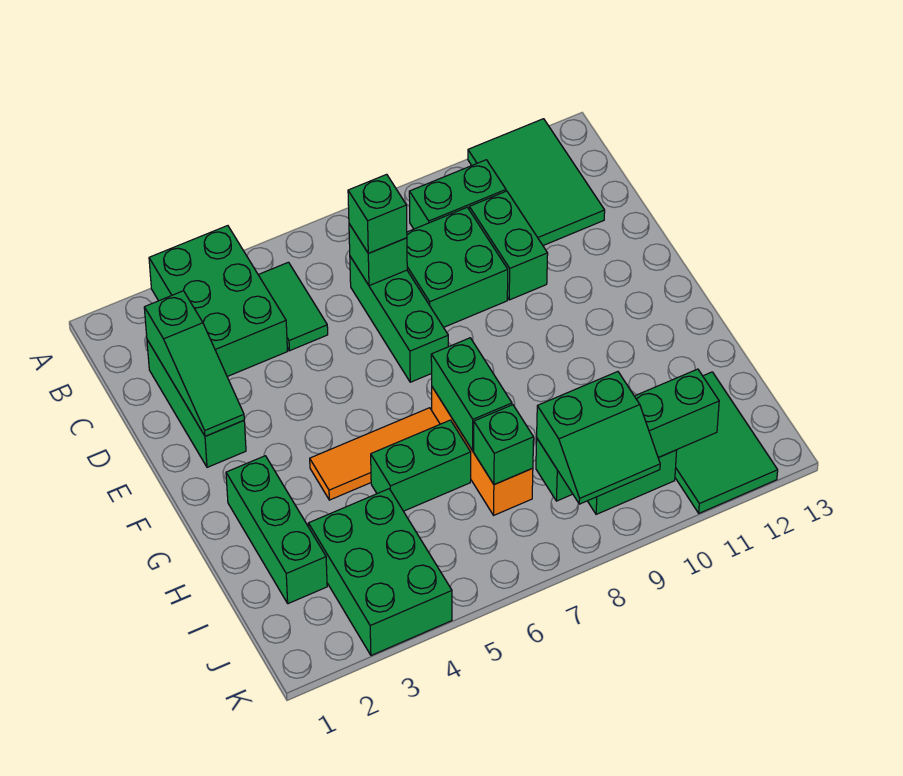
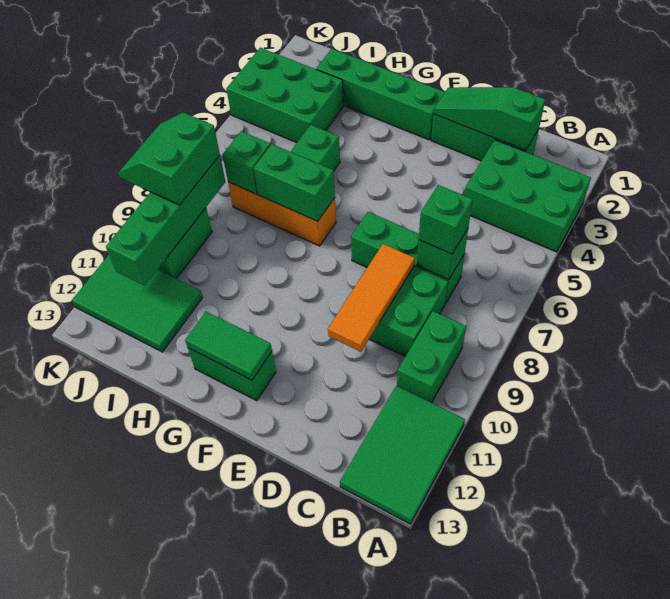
green tile A11:C12 level 1 -> green tile A11:B13 level 1
green tile B5:C5 level 1 -> green tile F12:G12 level 2
green brick C10:D10 level 1 -> green brick F12:G12 level 1
green brick G2:I2 level 1 -> green brick F2:I2 level 1
orange tile G4:G6 level 1 -> orange tile D8:D10 level 2

